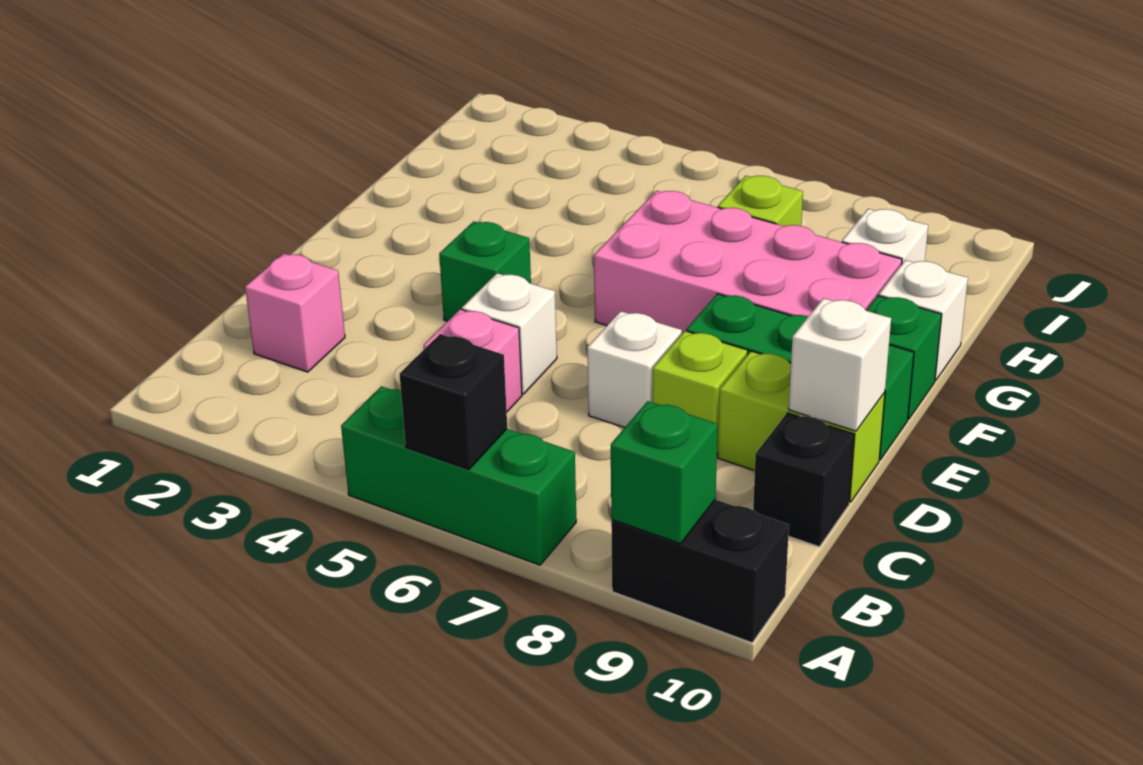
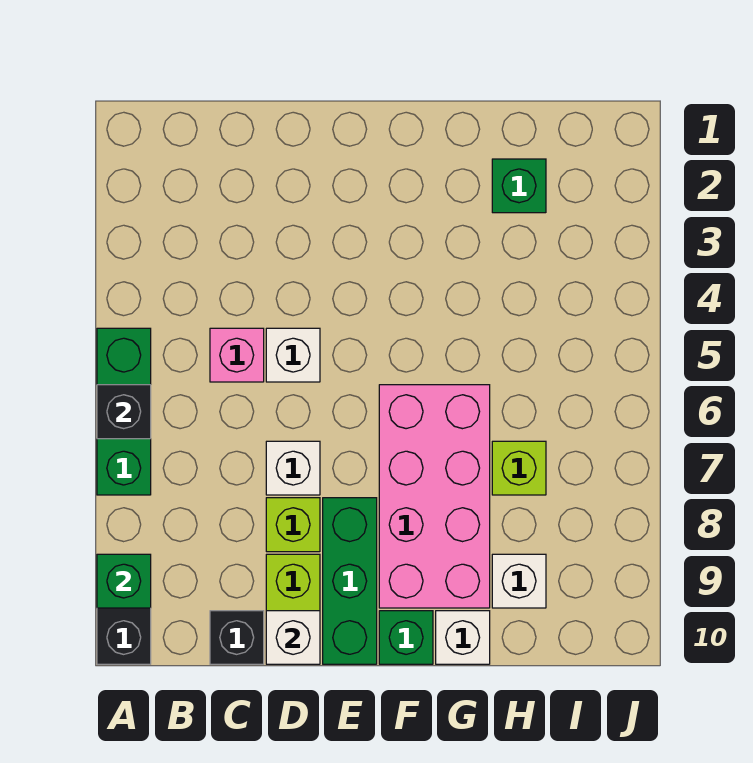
pink brick C2 level 1 -> none
green brick E4 level 1 -> green brick H2 level 1

